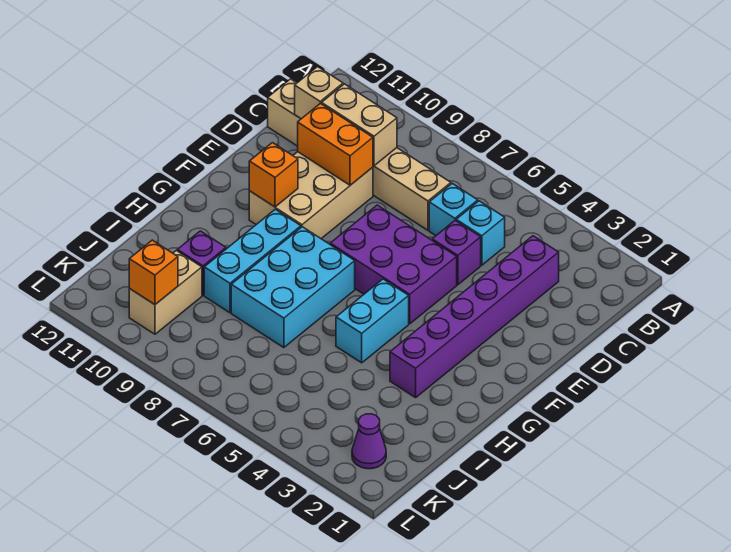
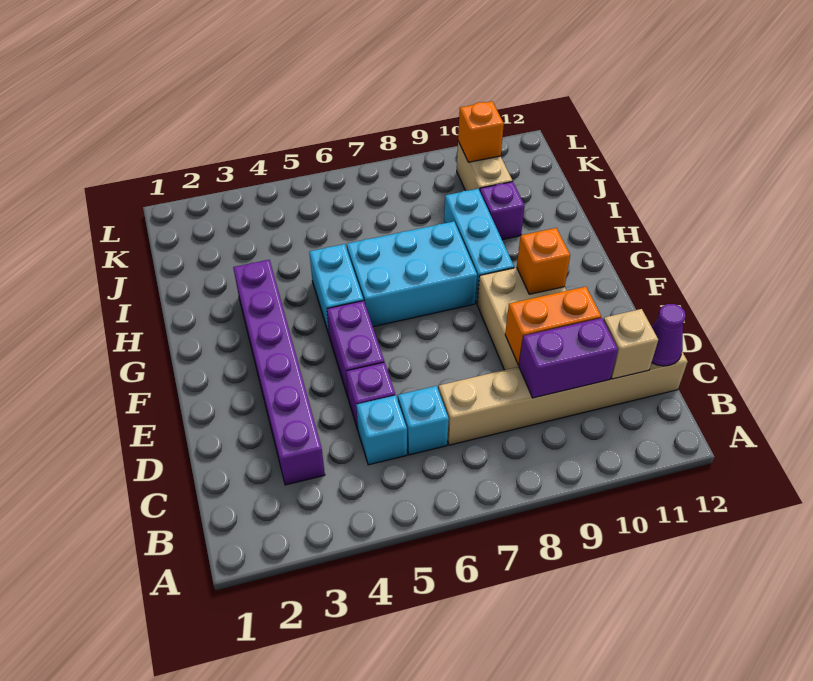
tan brick C9:C10 level 2 -> purple brick C9:C10 level 2
purple brick E5:F7 level 1 -> purple brick E5:F5 level 1
cyan brick G7:I8 level 1 -> cyan brick G6:H8 level 1
purple cone K2 level 1 -> purple cone C12 level 2

